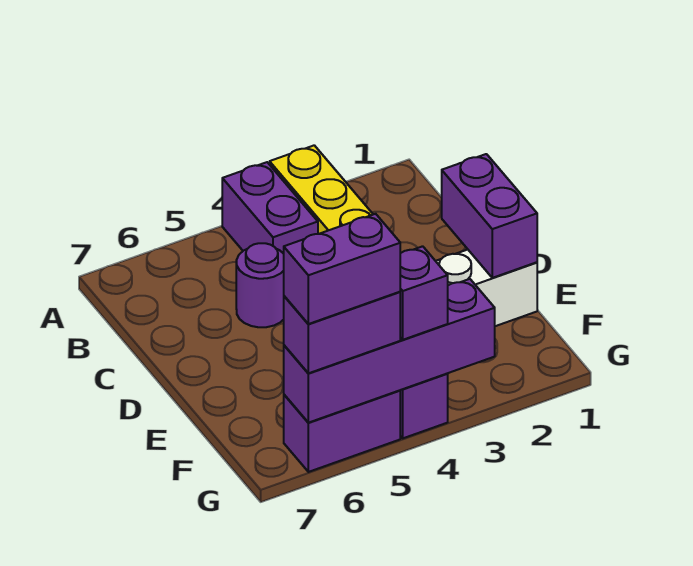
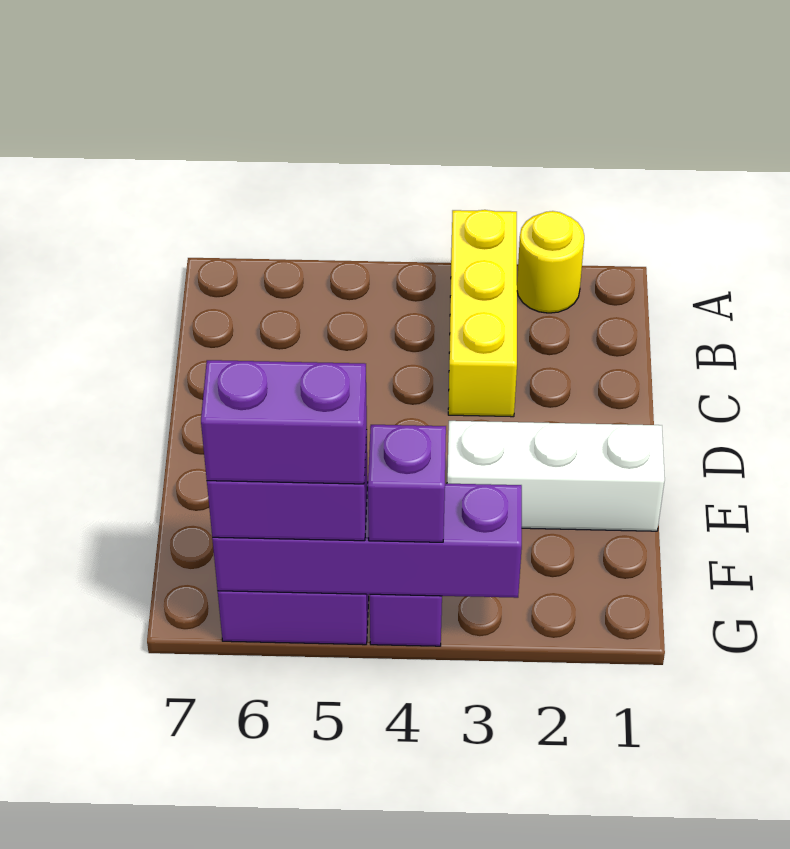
none -> yellow round brick A2 level 1
purple brick A4:B4 level 1 -> none
purple round brick C5 level 1 -> none
purple brick D1:E1 level 2 -> none

